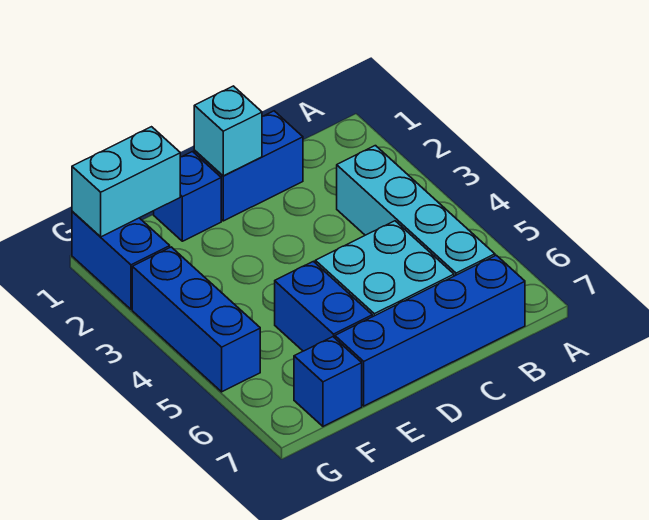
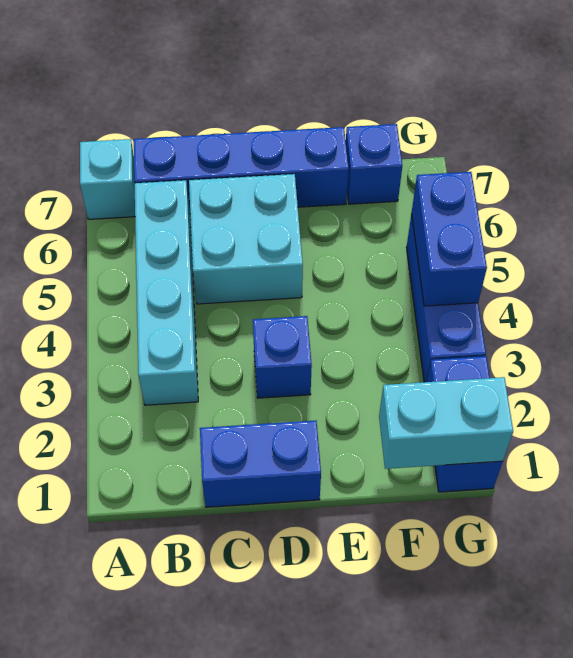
cyan brick D1 level 2 -> cyan brick A7 level 1
blue brick E1 level 1 -> blue brick D3 level 1
blue brick E5:E6 level 1 -> blue brick G4:G5 level 2

